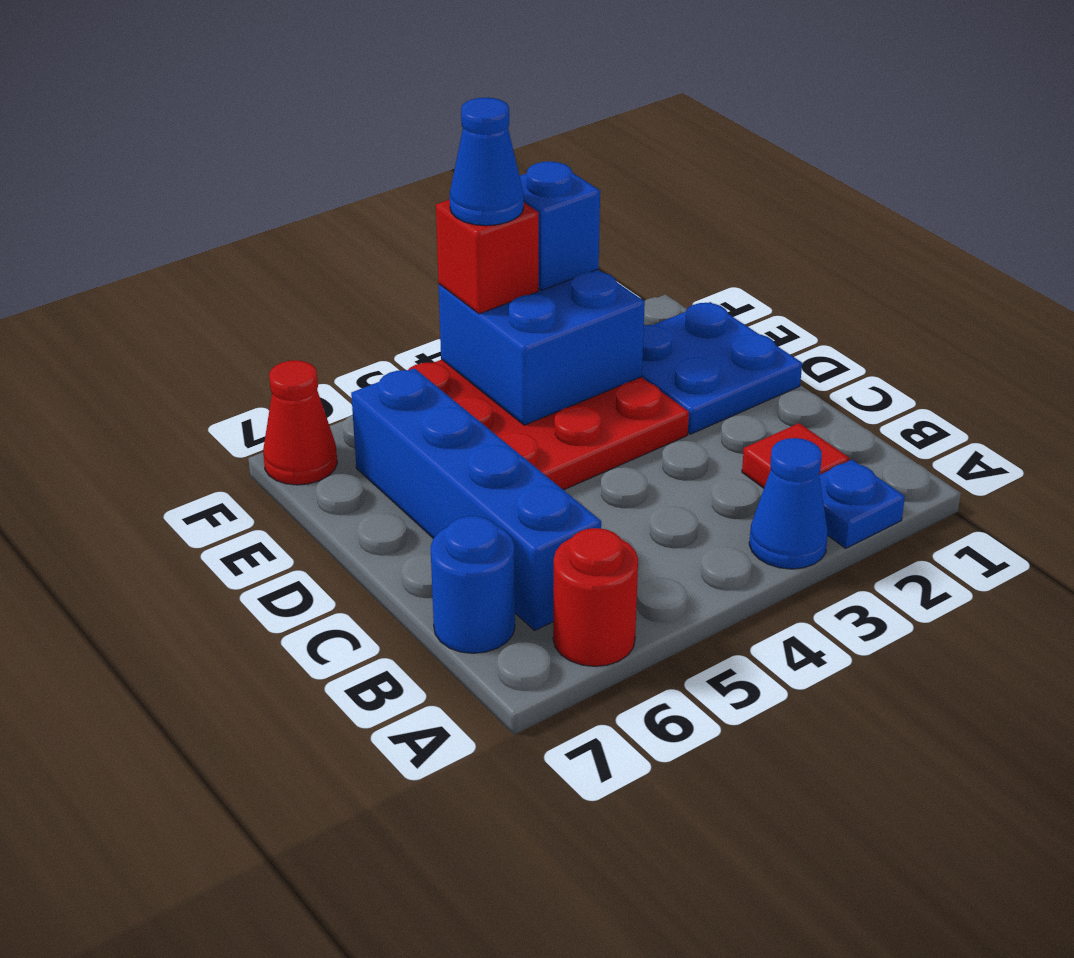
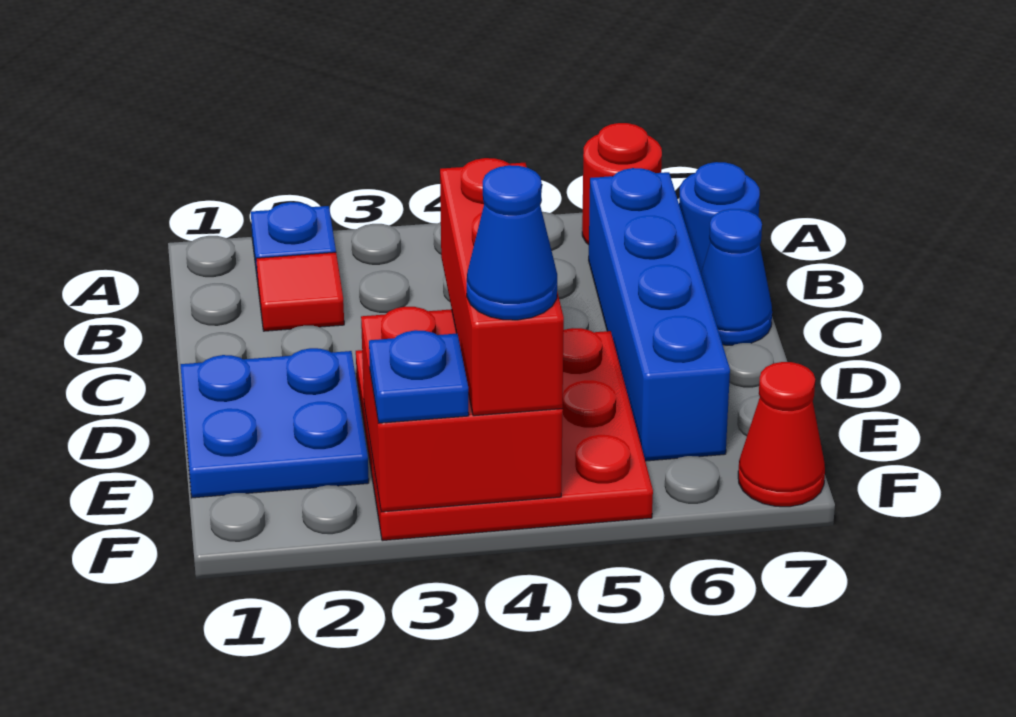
blue cone A3 level 1 -> blue cone C7 level 1
blue brick E3:F4 level 2 -> red brick E3:F4 level 2
blue brick F3 level 3 -> blue plate F3 level 3
red brick F4 level 3 -> red brick D4:F4 level 3

